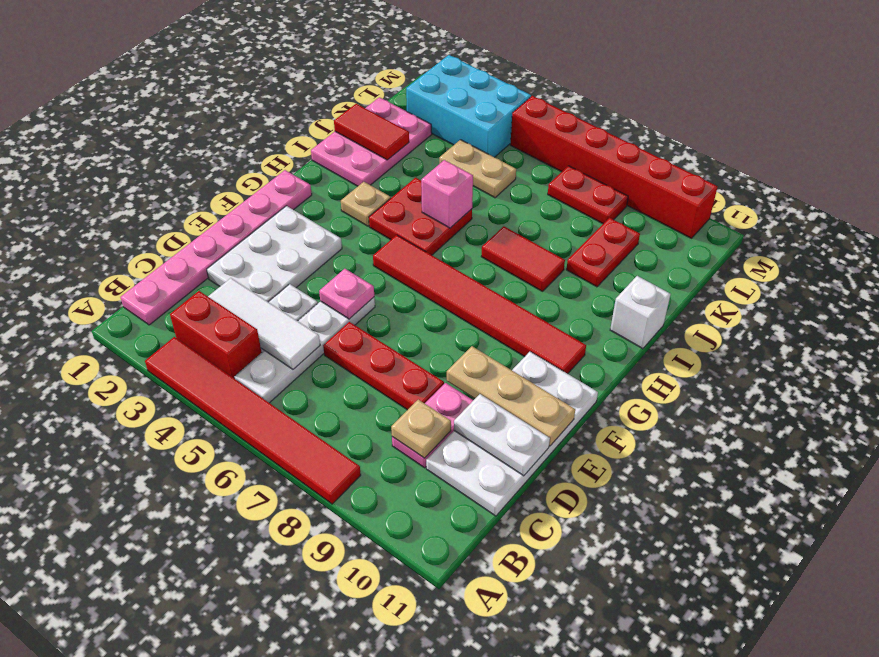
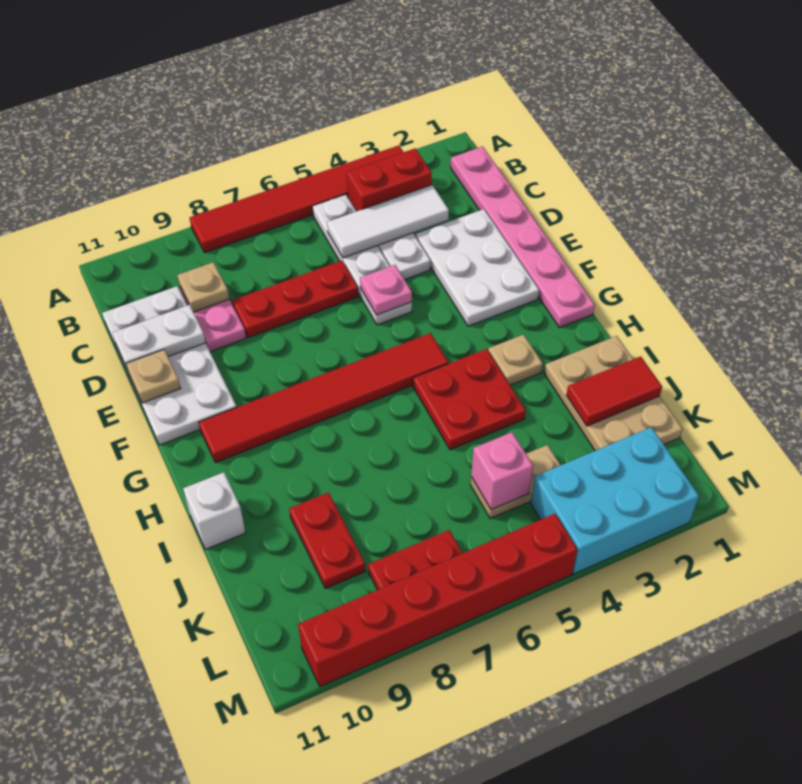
tan plate E9:E11 level 2 -> tan plate E11 level 2
pink plate I1:K2 level 1 -> tan plate I1:K2 level 1
pink brick I5 level 2 -> pink brick K5 level 2
red tile I7:I8 level 1 -> none

